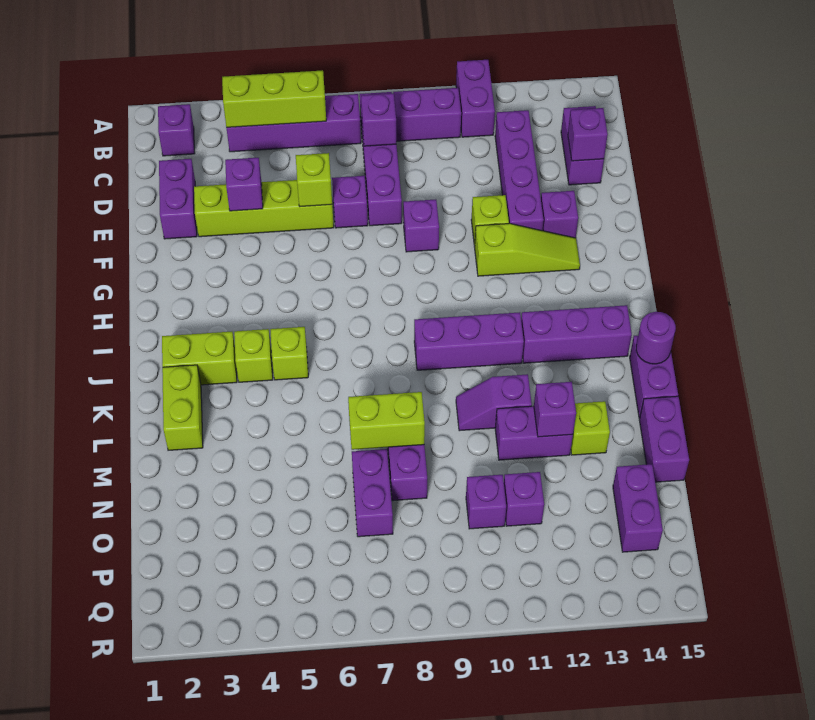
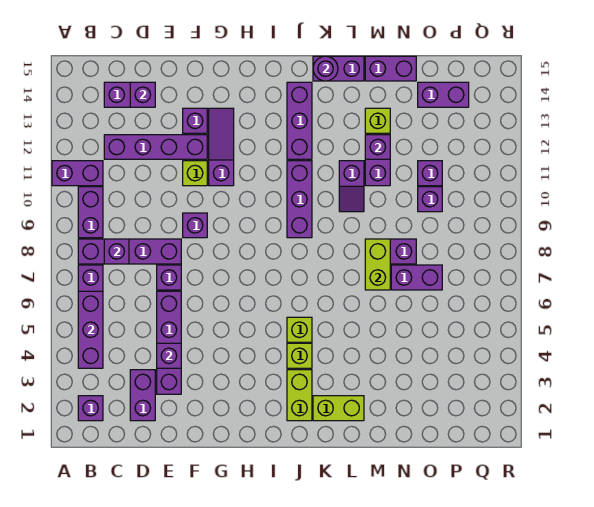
lime brick B4:B6 level 2 -> purple brick B4:B6 level 2
purple brick D2:E2 level 1 -> purple brick D2:D3 level 1
lime brick E3:E6 level 1 -> purple brick E3:E6 level 1
lime brick E6 level 2 -> none
lime slope G11:G13 level 1 top 11 -> purple slope G11:G13 level 1 top 11

